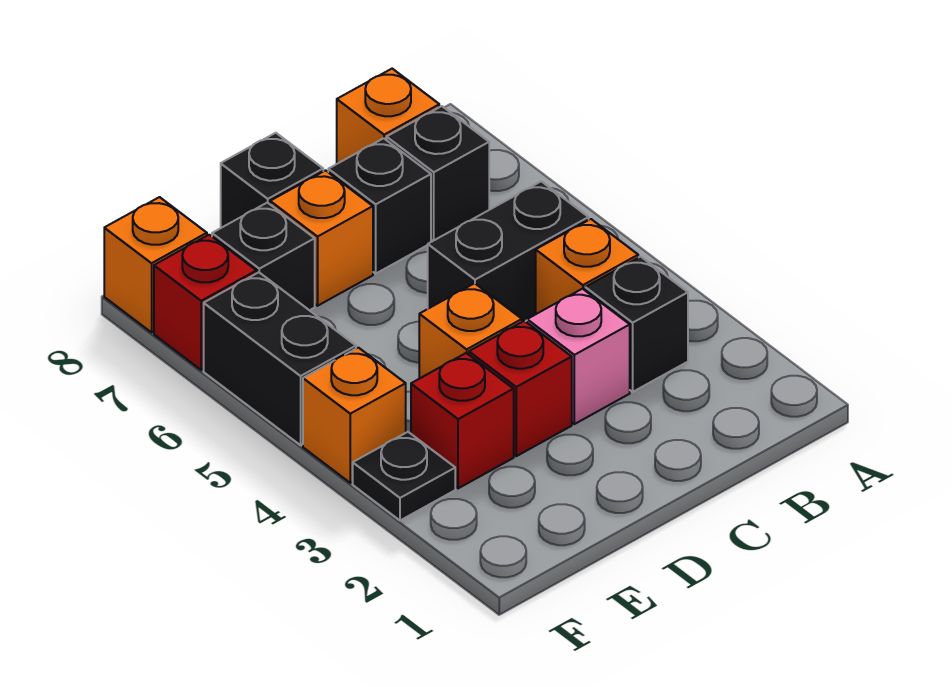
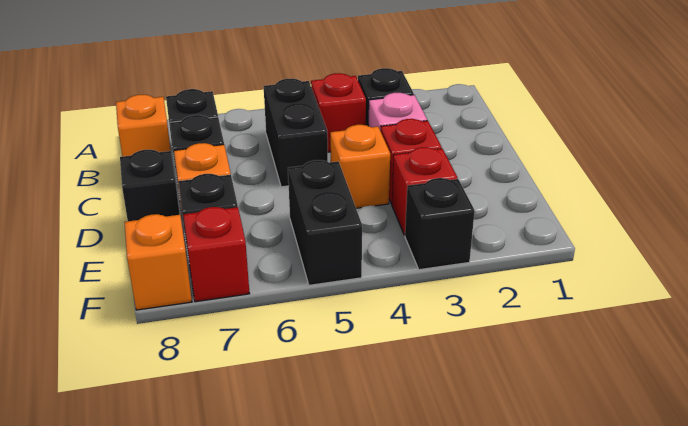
orange brick B4 level 1 -> red brick B4 level 1
black plate F3 level 1 -> black brick F3 level 1
orange brick F4 level 1 -> none
black brick F5:F6 level 1 -> black brick E5:F5 level 1

